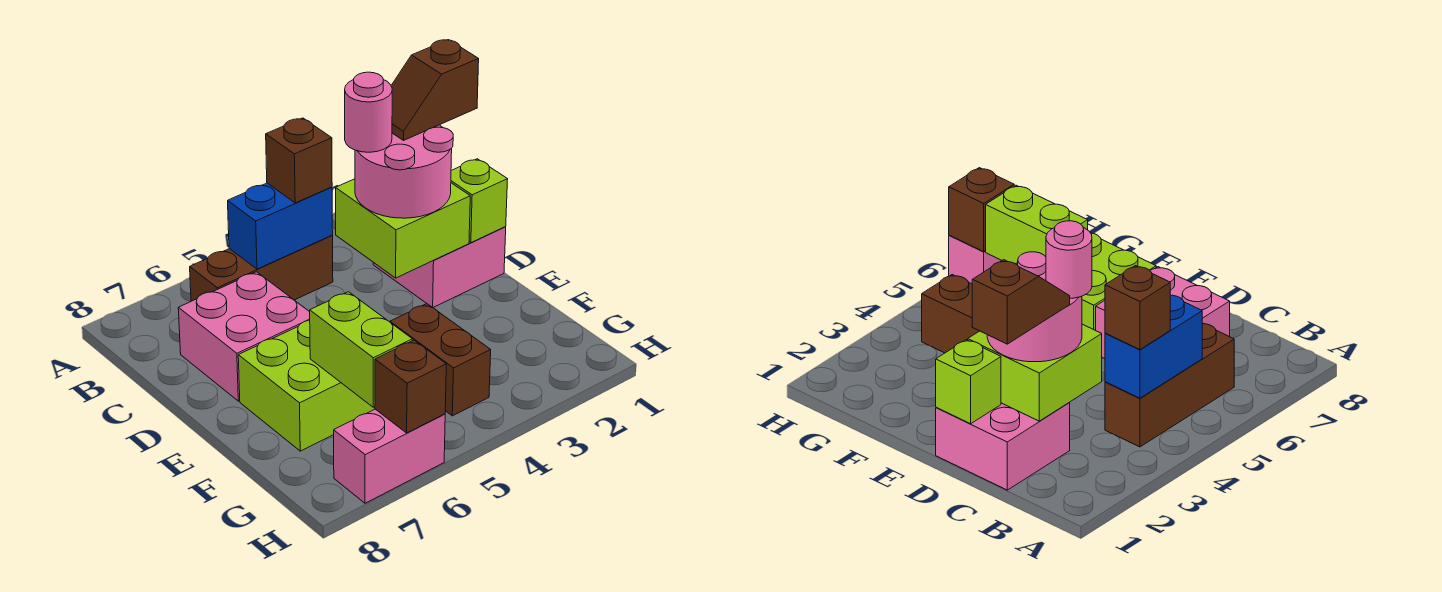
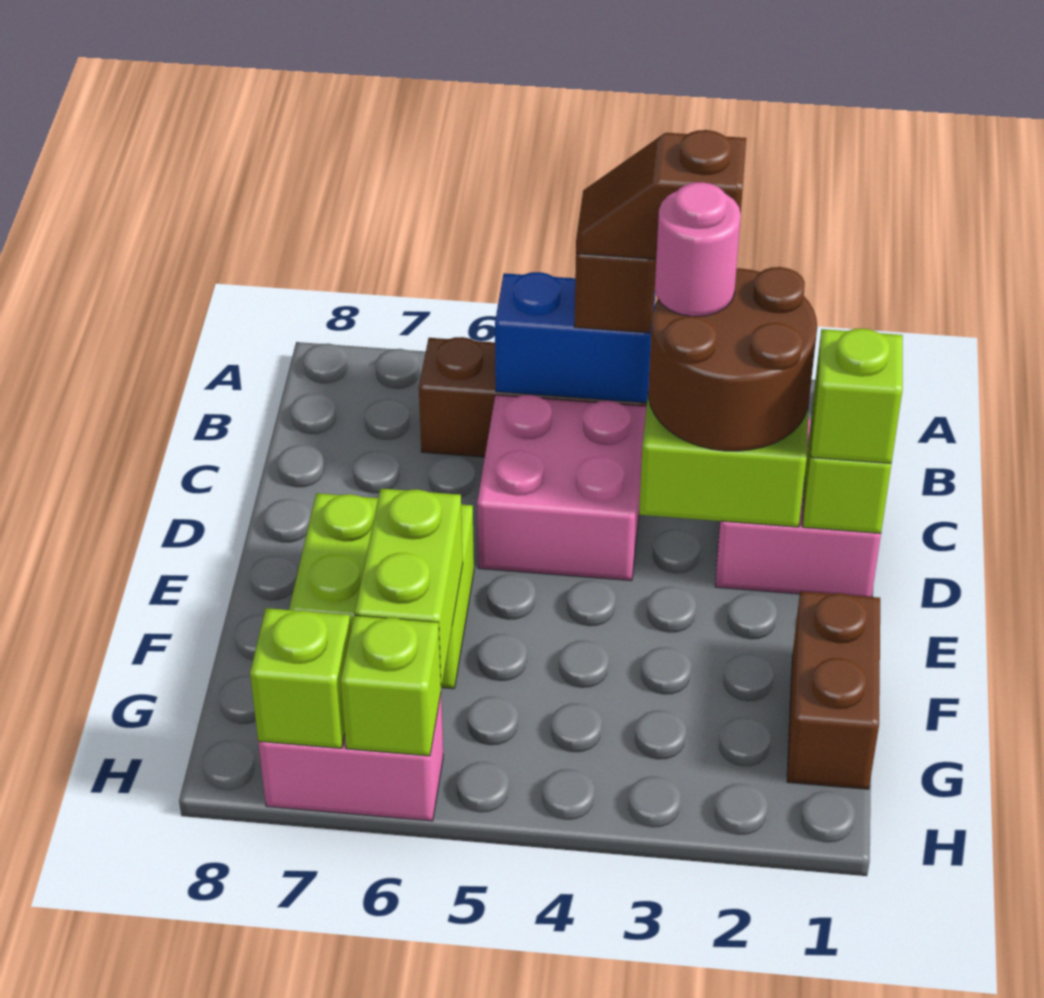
brown slope C1:C2 level 4 top 1 -> brown slope B3:B4 level 4 top 3
pink round brick C2:D3 level 3 -> brown round brick C2:D3 level 3
pink brick C6:D7 level 1 -> pink brick C4:D5 level 1
none -> lime brick D1 level 3
brown brick F4:G4 level 1 -> brown brick F1:G1 level 1
brown brick H6 level 2 -> lime brick H6 level 2
none -> lime brick H7 level 2

